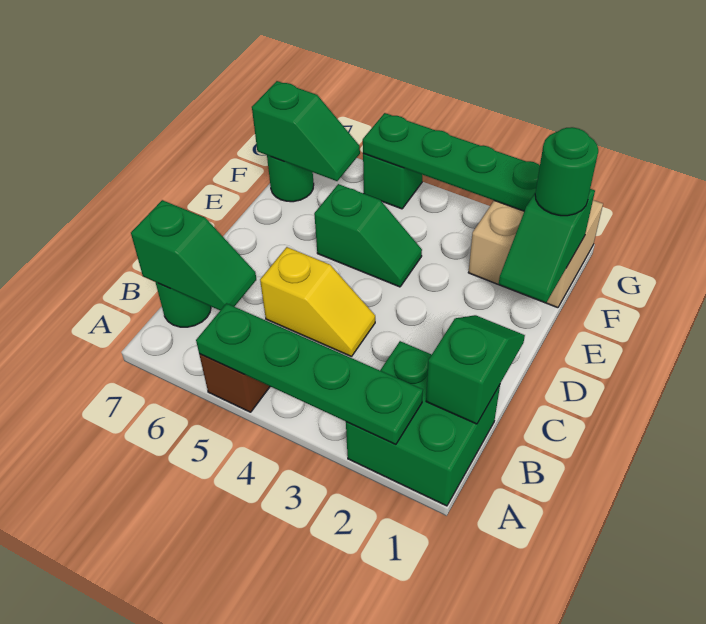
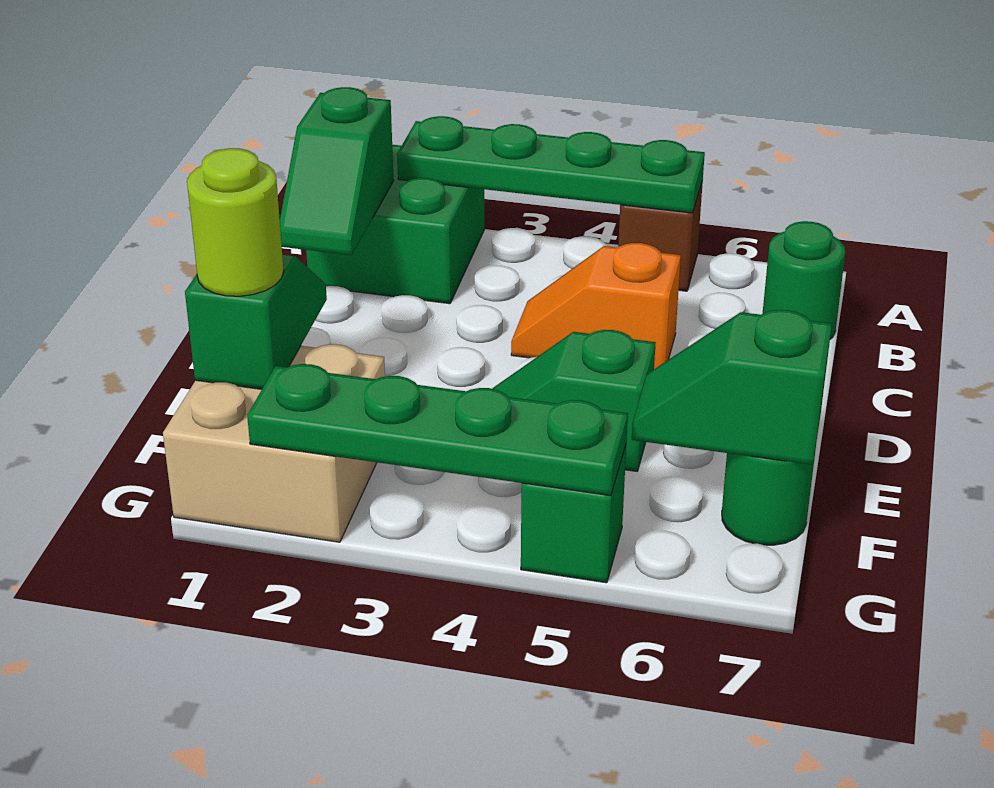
green slope B6:B7 level 2 top 7 -> none
yellow slope C4:C5 level 1 top 5 -> orange slope C4:C5 level 1 top 5
green round brick F1 level 3 -> lime round brick F1 level 3

